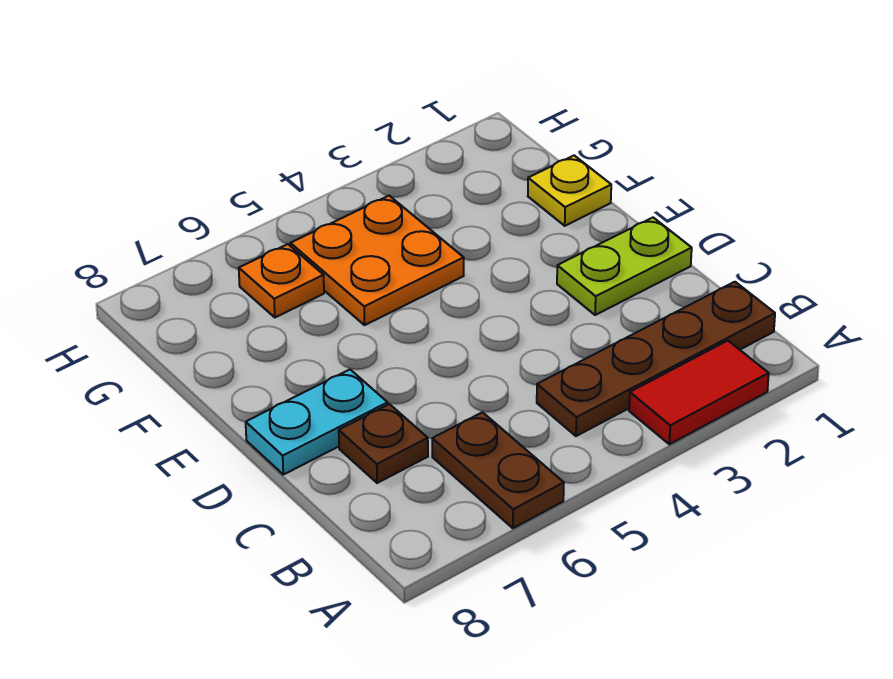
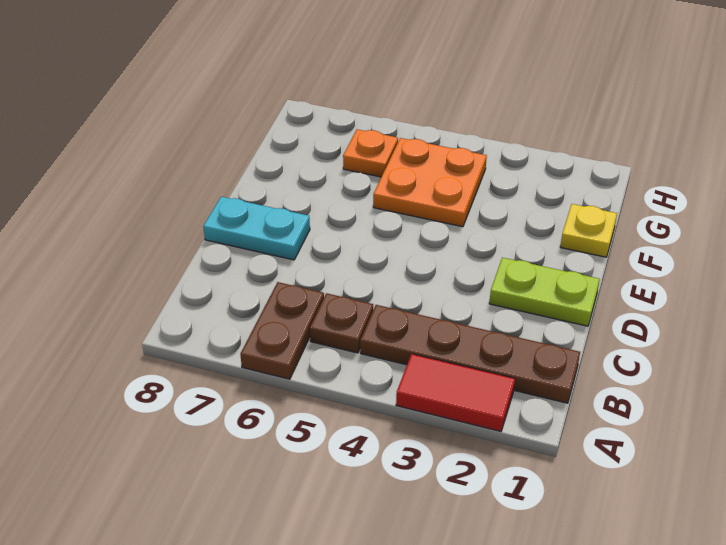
brown plate C7 level 1 -> brown plate B5 level 1

